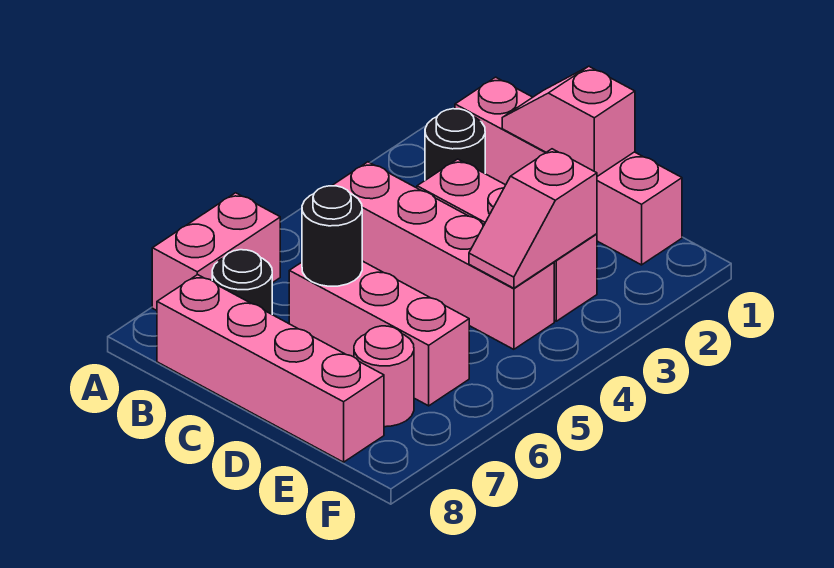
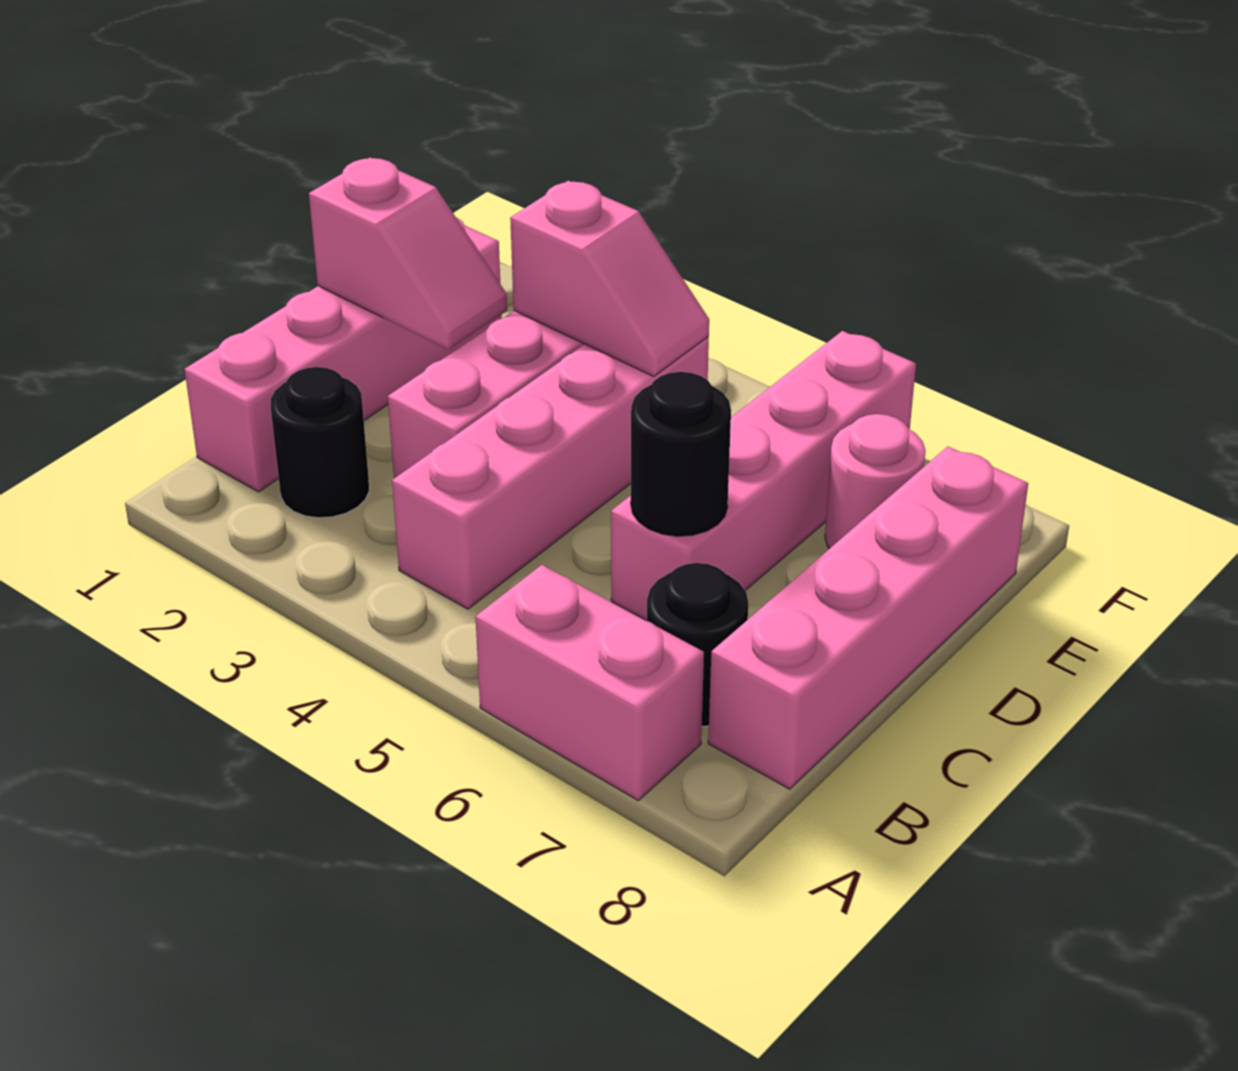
pink slope C1:D1 level 2 top D -> pink slope D1:D2 level 2 top 1
pink brick C6:E6 level 1 -> pink brick C6:F6 level 1

